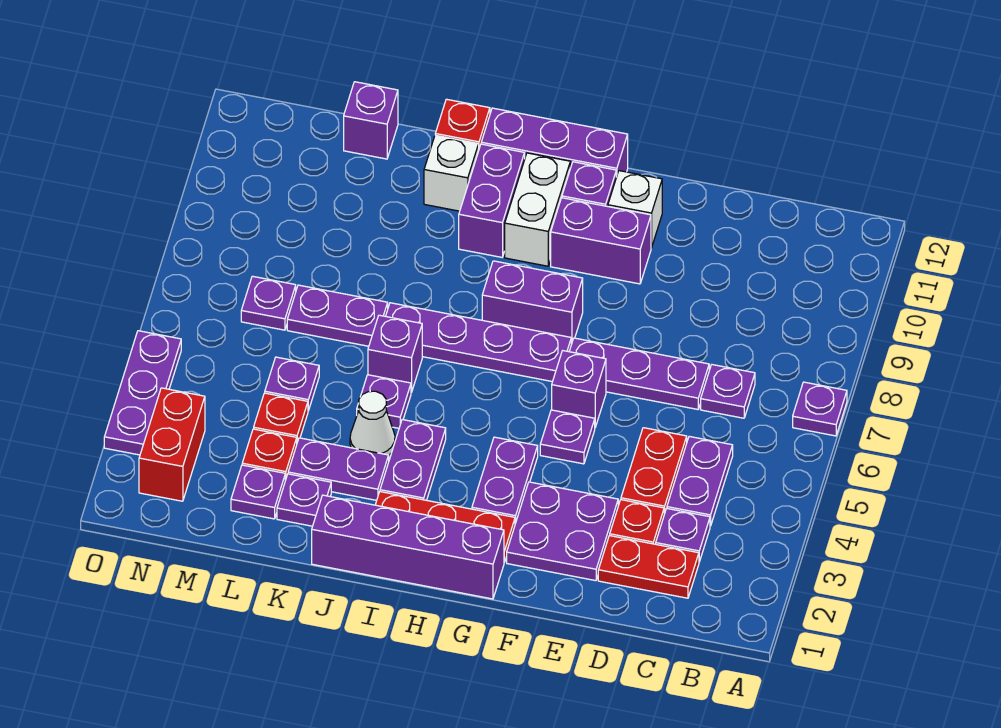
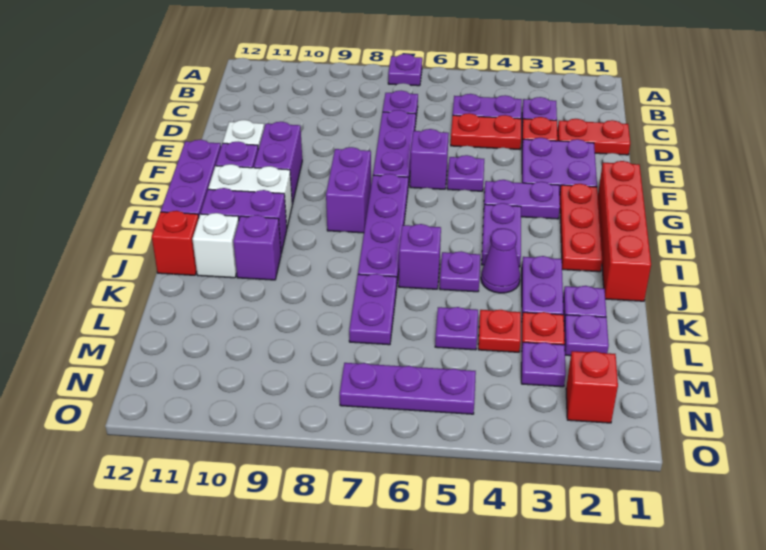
red plate C2:D2 level 1 -> red plate D1:D2 level 1
purple brick G1:J1 level 1 -> red brick G1:J1 level 1
purple plate I3:I4 level 1 -> purple plate H4:I4 level 1
white cone J4 level 1 -> purple cone J4 level 1
purple brick L12 level 1 -> purple brick J10 level 1
purple plate M7 level 1 -> purple plate M3 level 1
red brick N2:N3 level 1 -> red brick N2 level 1
purple plate O3:O5 level 1 -> purple plate N5:N7 level 1

